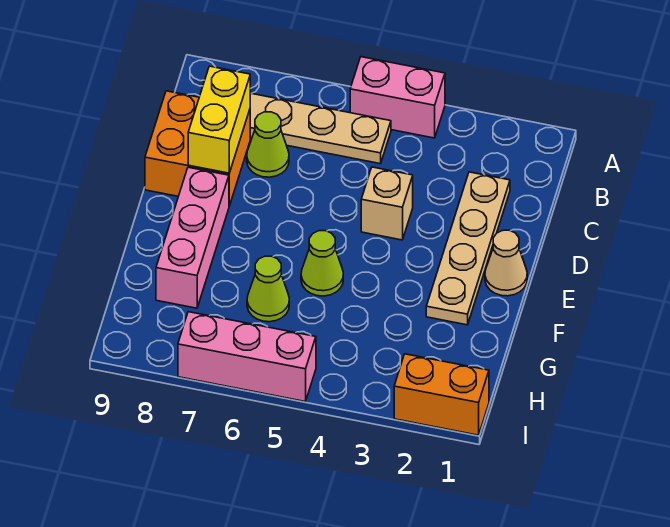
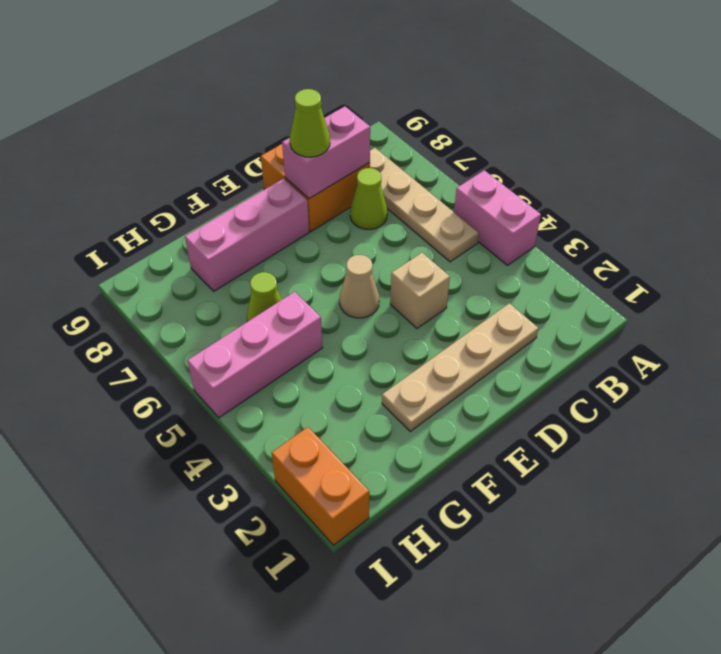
yellow brick C8:D8 level 2 -> pink brick C8:D8 level 2
tan cone E1 level 1 -> tan cone E5 level 1
lime cone F5 level 1 -> lime cone D8 level 3
pink brick I5:I7 level 1 -> pink brick G5:I5 level 1

